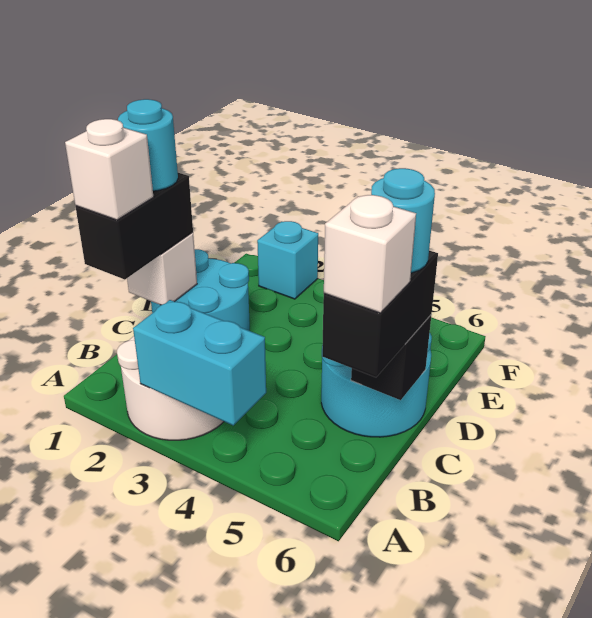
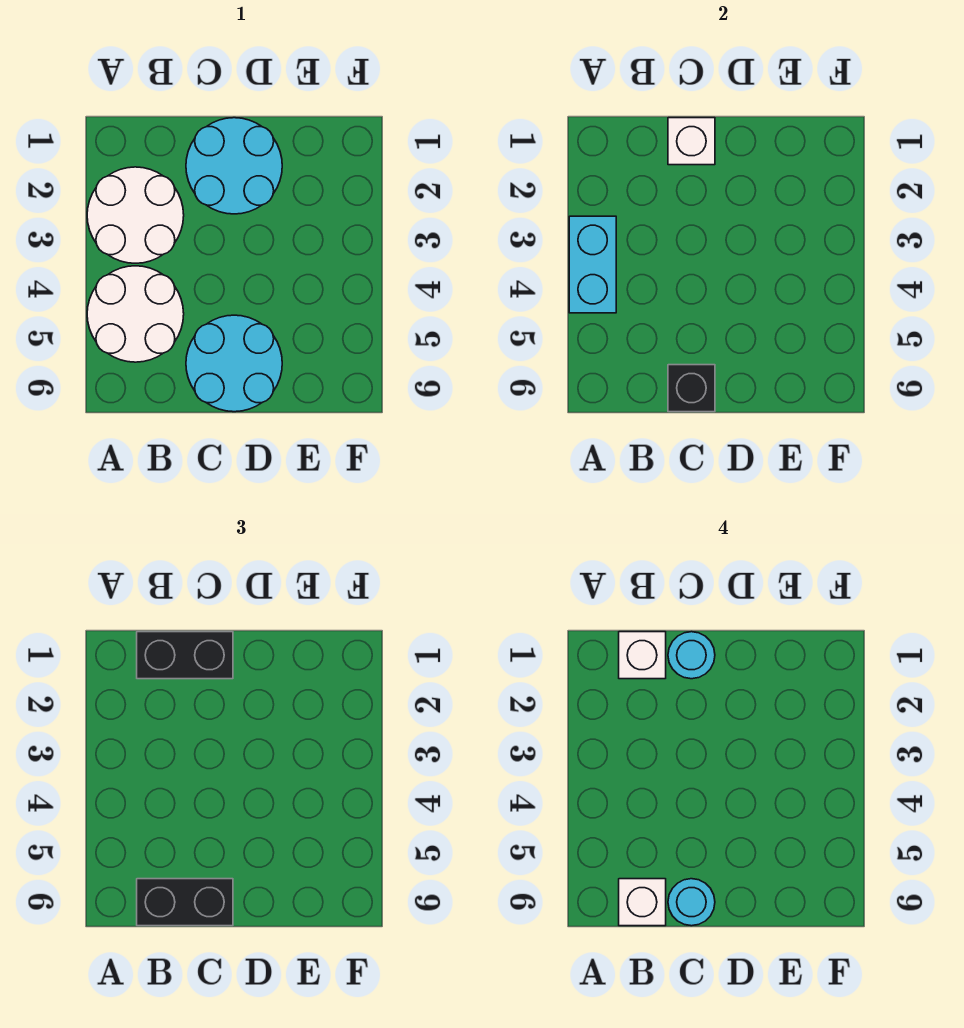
none -> white round brick A4:B5 level 1
cyan brick F2 level 1 -> none

